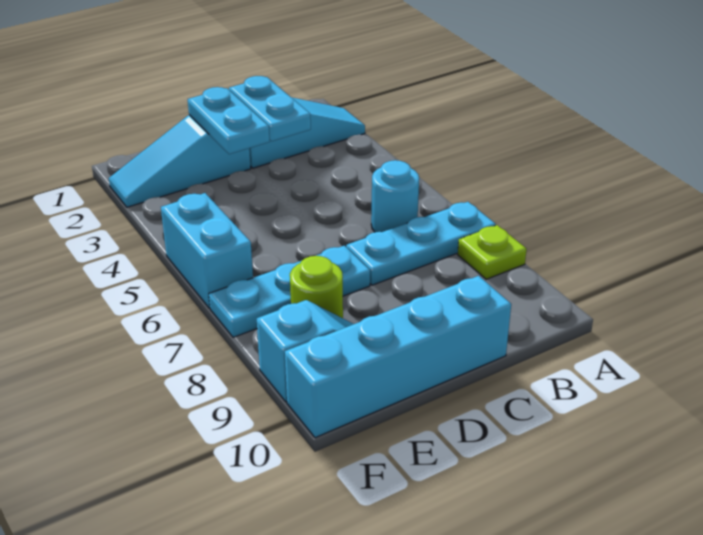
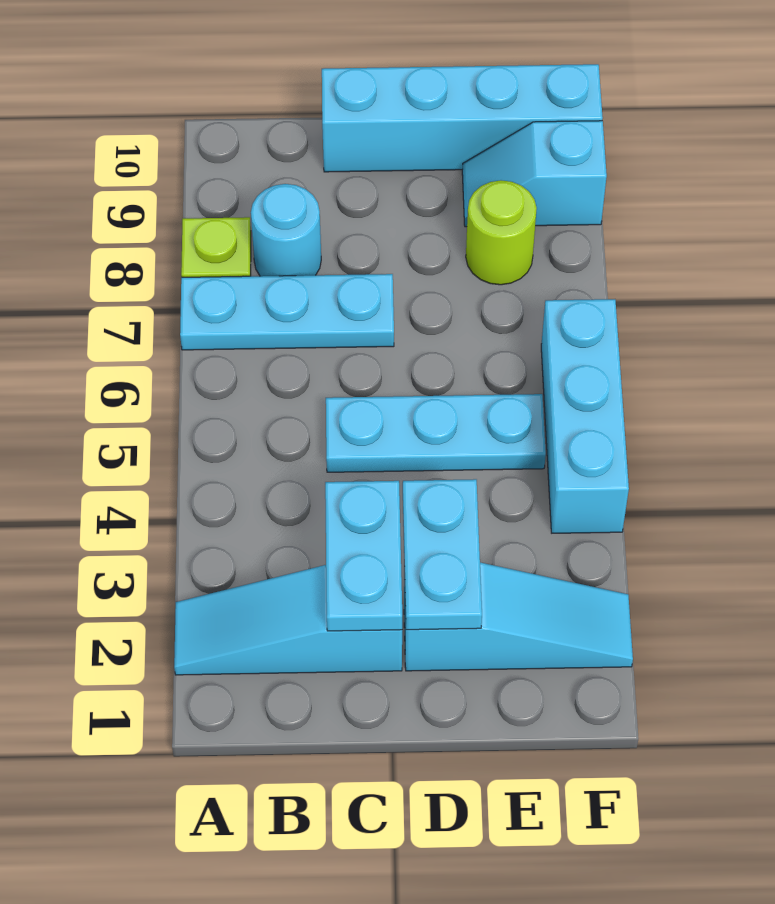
cyan round brick B6 level 1 -> cyan round brick B8 level 1
cyan plate D7:F7 level 1 -> cyan plate C5:E5 level 1
cyan brick F5:F6 level 1 -> cyan brick F4:F6 level 1

